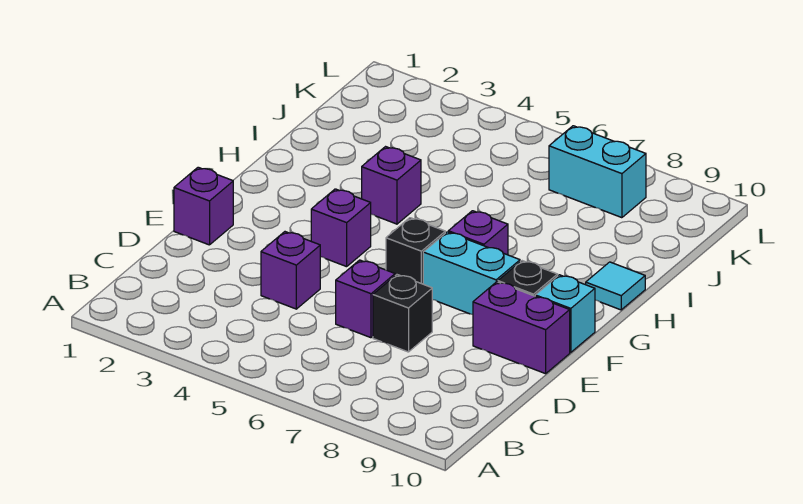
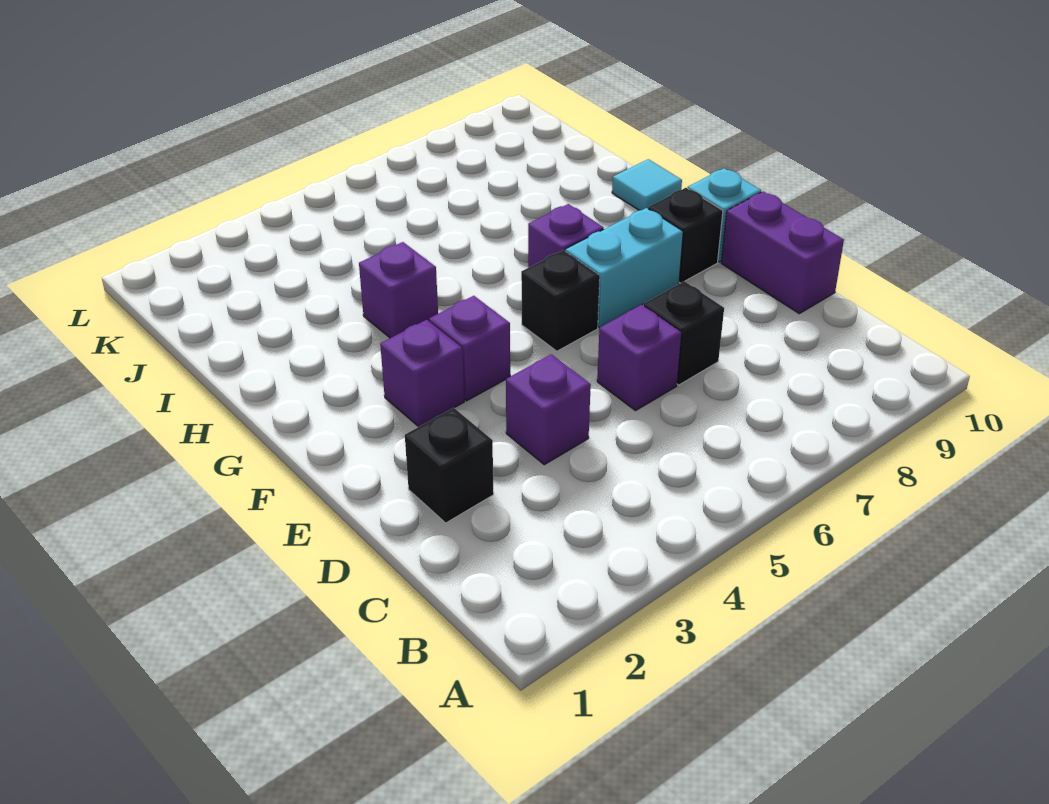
none -> black brick D2 level 1
purple brick E1 level 1 -> purple brick F3 level 1
purple brick E9:E10 level 1 -> purple brick D10:E10 level 1
cyan brick K7:K8 level 1 -> none

